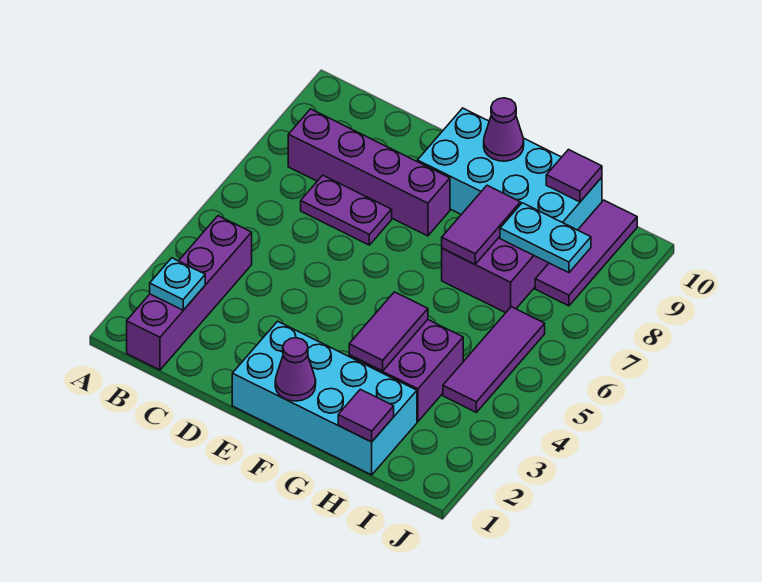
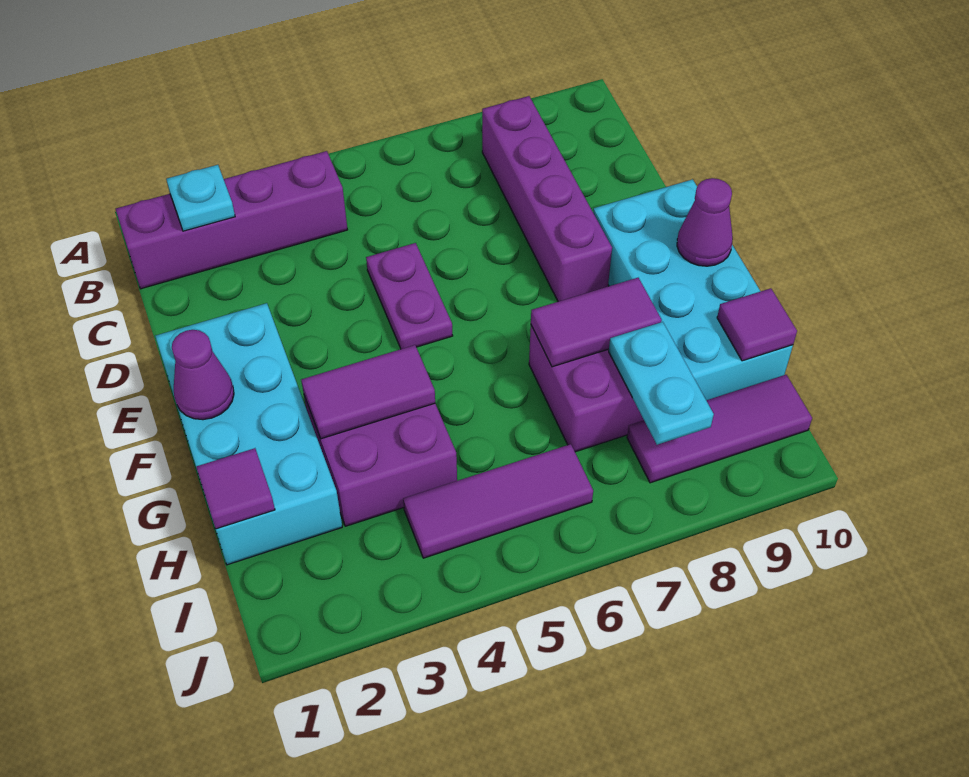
purple plate C7:D7 level 1 -> purple plate D5:E5 level 1

